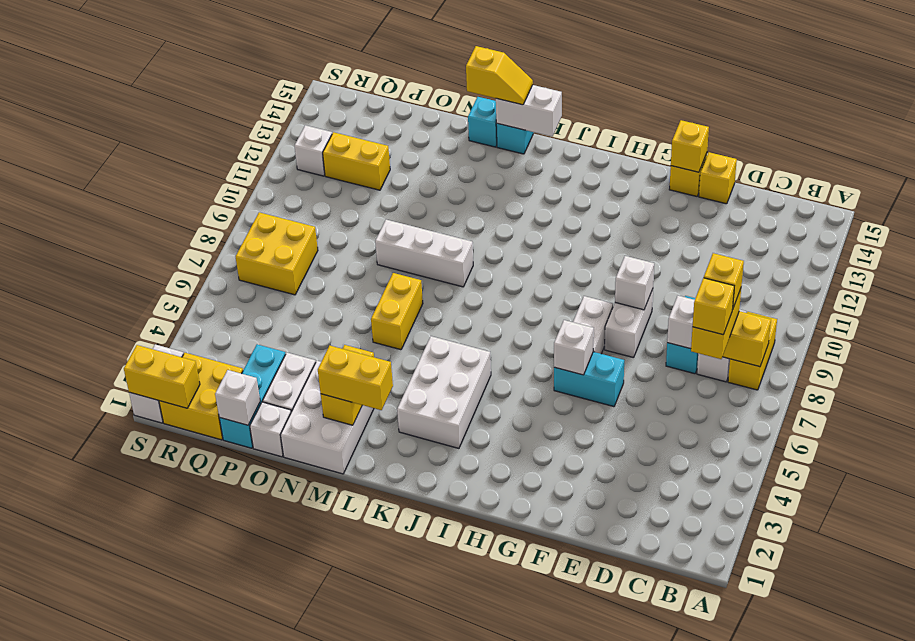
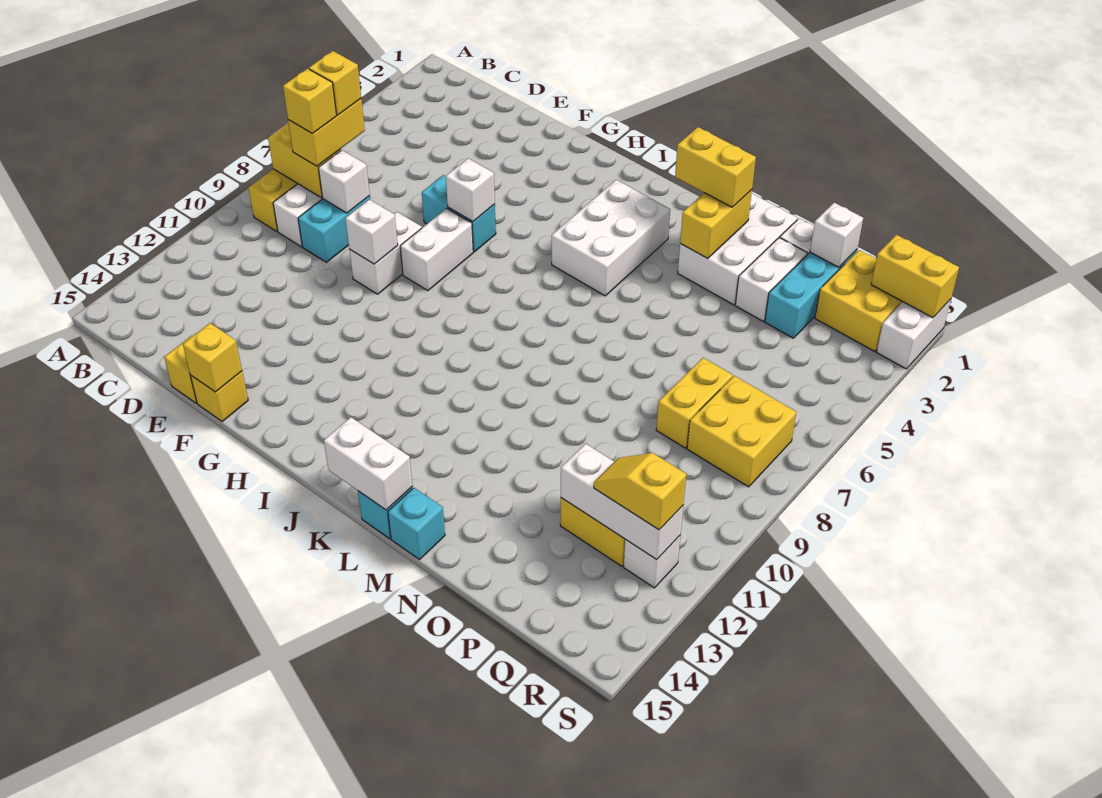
white brick L9:N9 level 1 -> white brick P12:R12 level 2
yellow slope L15:M15 level 3 top M -> yellow slope Q12:R12 level 3 top R
yellow brick M6:M7 level 1 -> yellow brick P7:P8 level 1

